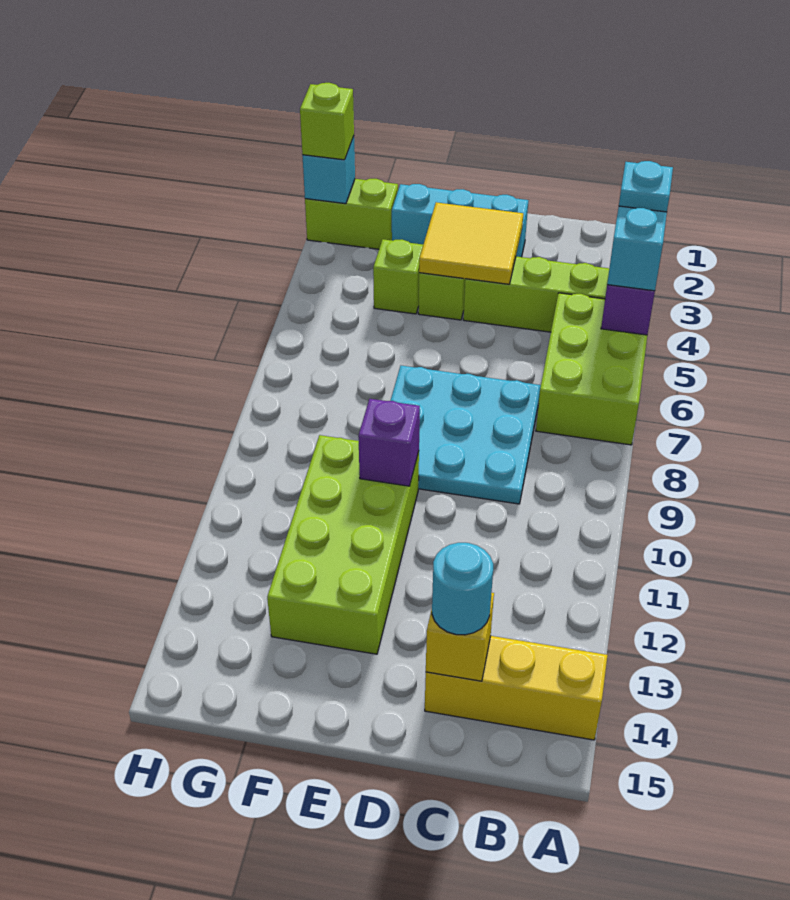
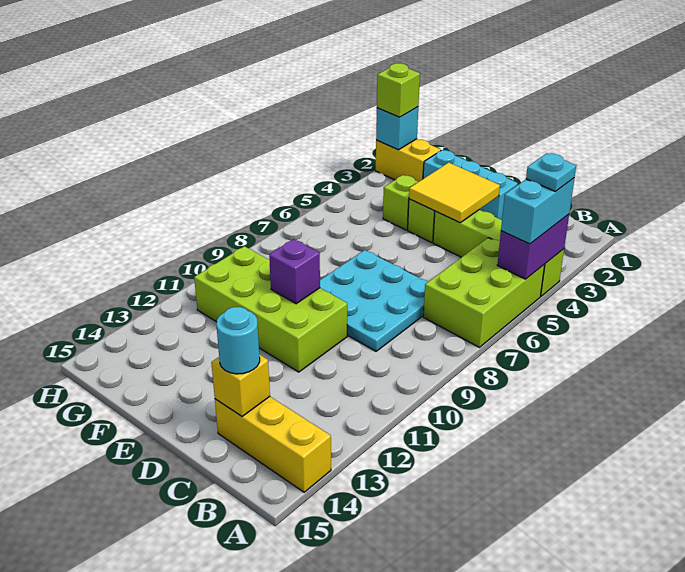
lime brick E10:F13 level 1 -> lime brick D10:G11 level 1
lime brick G2:H2 level 1 -> yellow brick G2:H2 level 1

